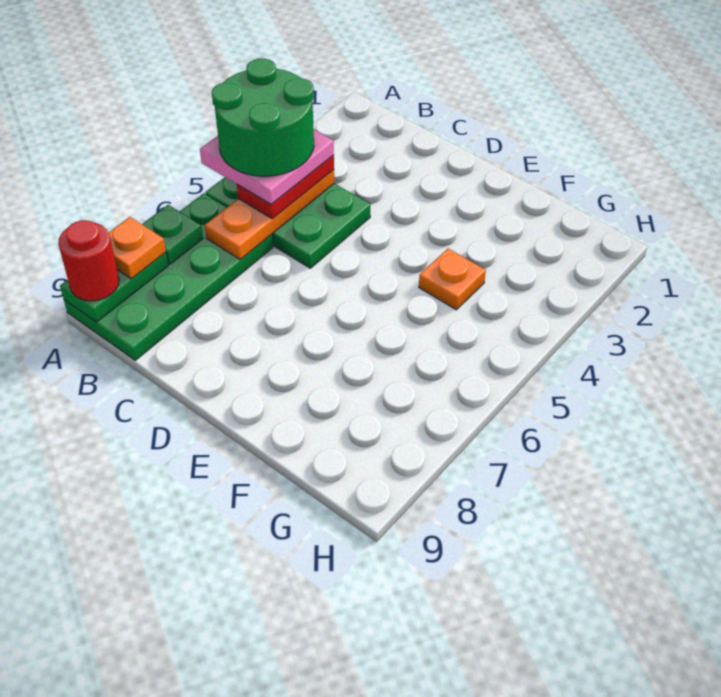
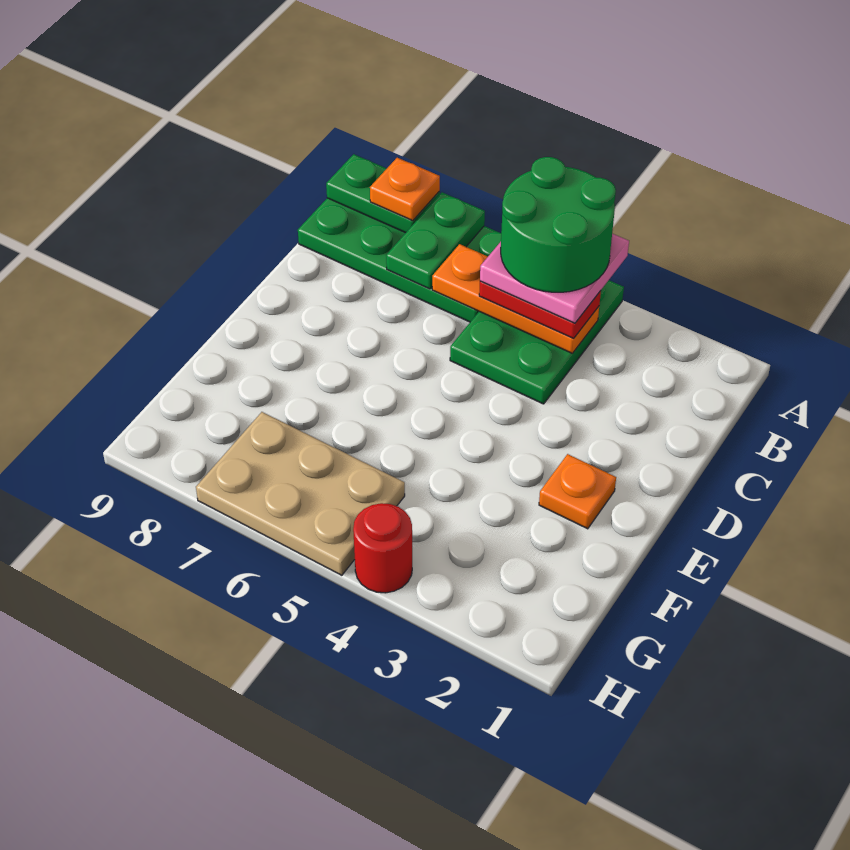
green plate A7 level 2 -> green plate A7:B7 level 2
red round brick A9 level 3 -> red round brick H4 level 1
orange plate F4 level 1 -> orange plate E2 level 1
none -> tan plate G5:H7 level 1

